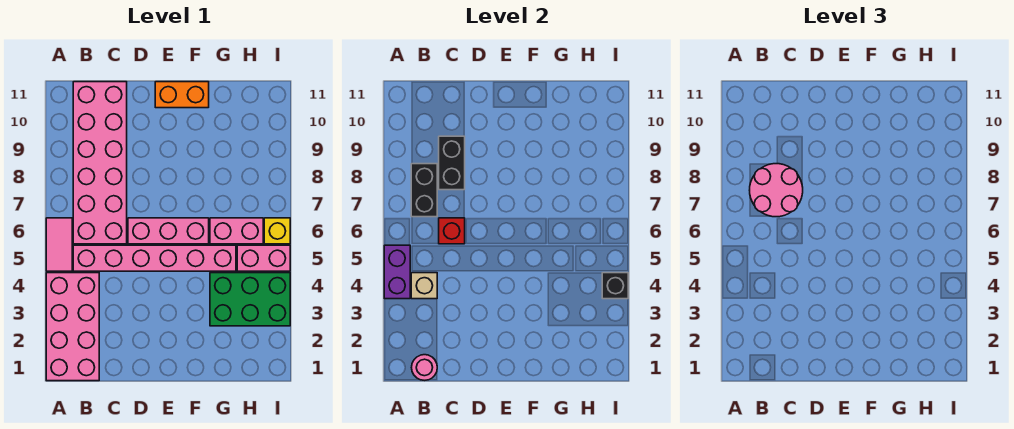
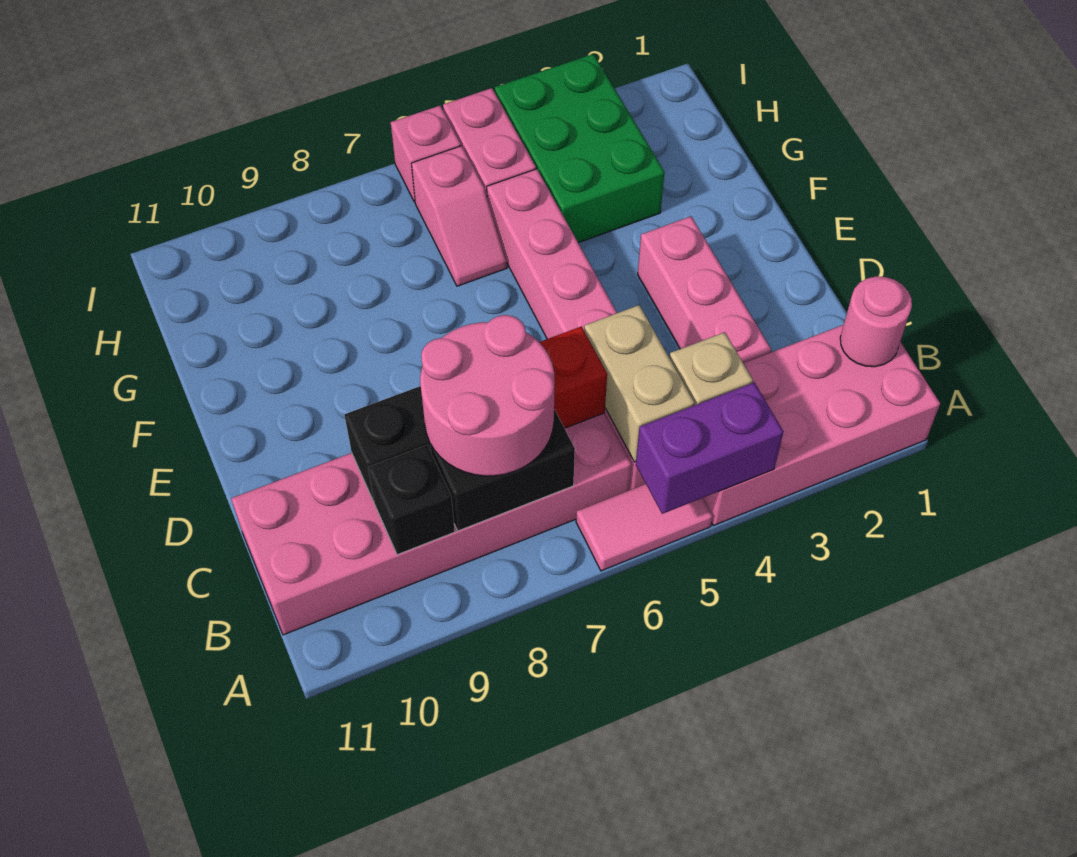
none -> tan brick B5:C5 level 2
pink brick D6:F6 level 1 -> pink brick C3:E3 level 1
orange brick E11:F11 level 1 -> none
pink brick G6:H6 level 1 -> pink slope G6:H6 level 1 top H
black brick I4 level 2 -> black brick B9 level 2
yellow brick I6 level 1 -> pink brick I6 level 1

